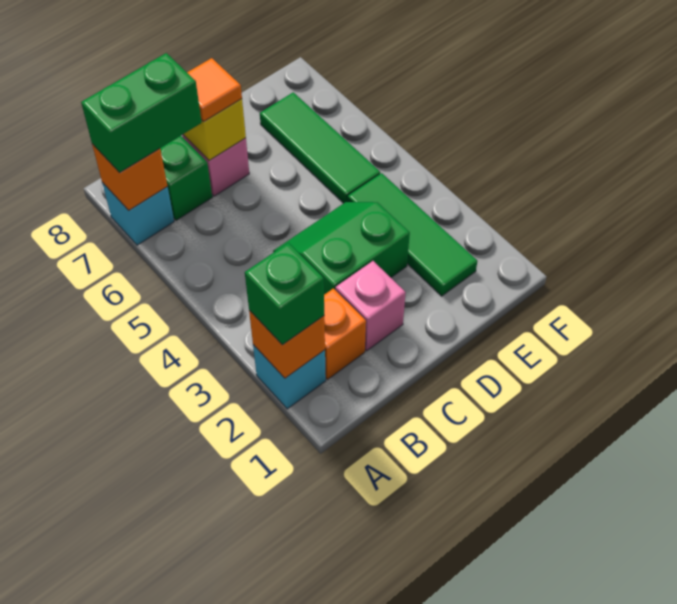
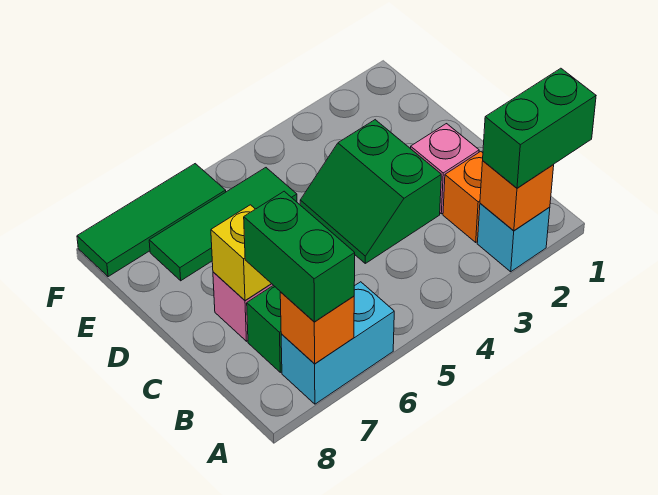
green brick A2 level 3 -> green brick A1:A2 level 3
cyan brick A7 level 1 -> cyan brick A6:A7 level 1
orange tile C7 level 3 -> none
green tile E2:E4 level 1 -> green tile F6:F8 level 1

